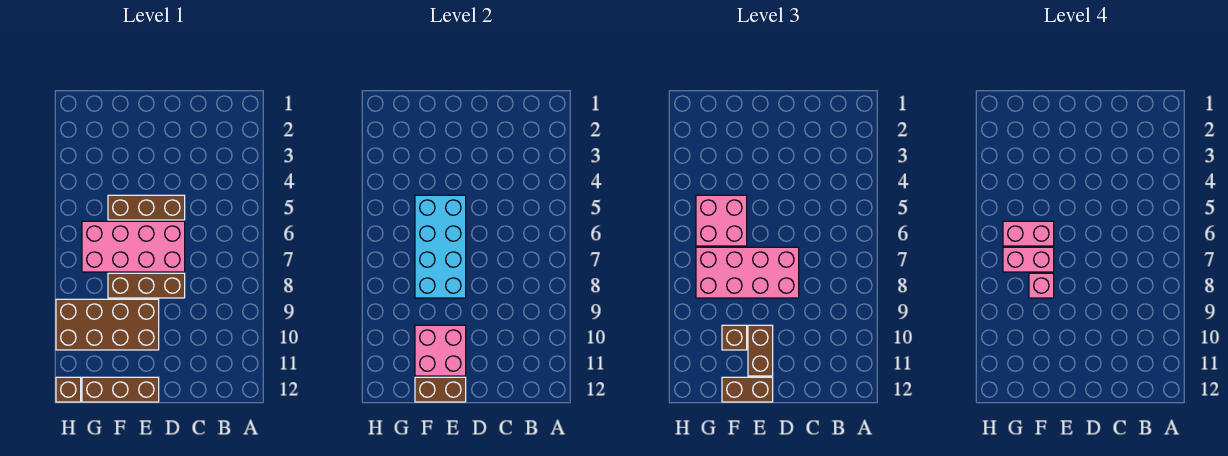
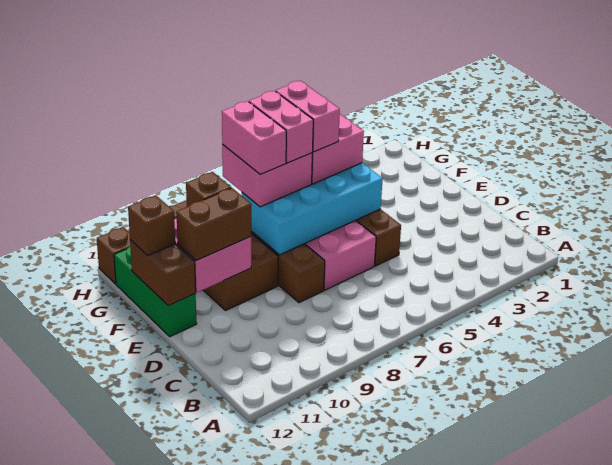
pink brick D7:G8 level 3 -> pink brick F7:G8 level 3
brown brick E12:G12 level 1 -> green brick E12:G12 level 1
brown brick E12:F12 level 3 -> brown brick F12 level 3
pink brick F8 level 4 -> pink brick F8:G8 level 4

